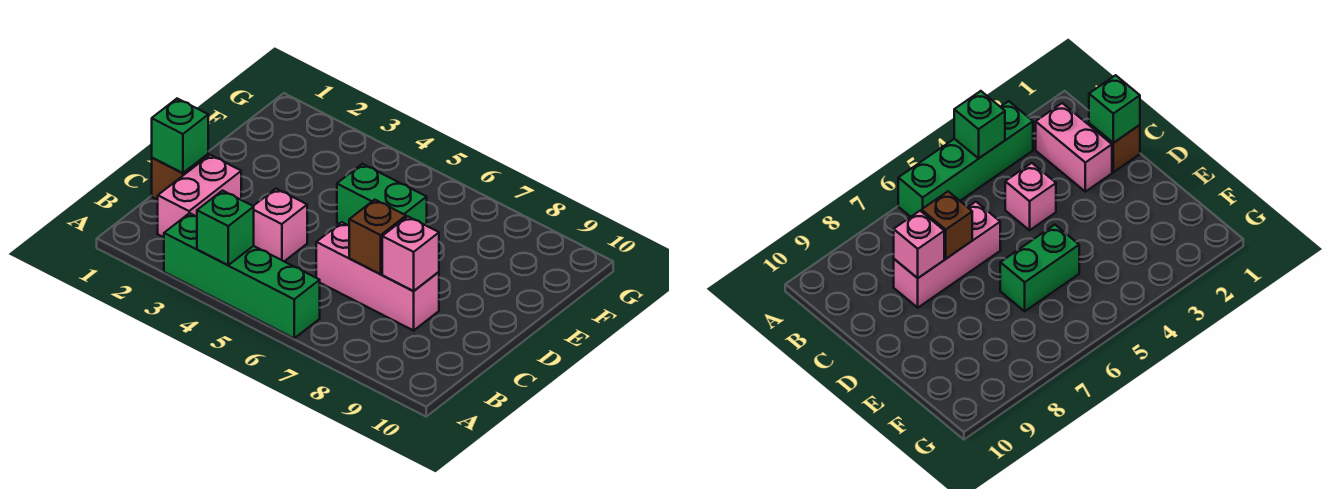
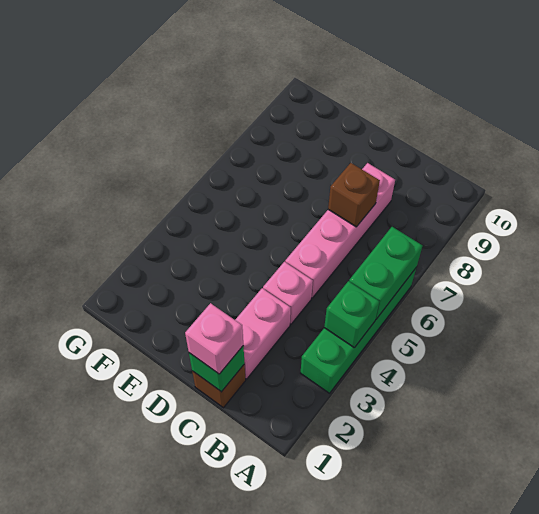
pink brick B2:C2 level 1 -> pink brick C2:C3 level 1
pink brick C6:C8 level 1 -> pink brick C5:C8 level 1
pink brick C8 level 2 -> pink brick C1 level 3
green brick E5:E6 level 1 -> green brick A5:A6 level 2

